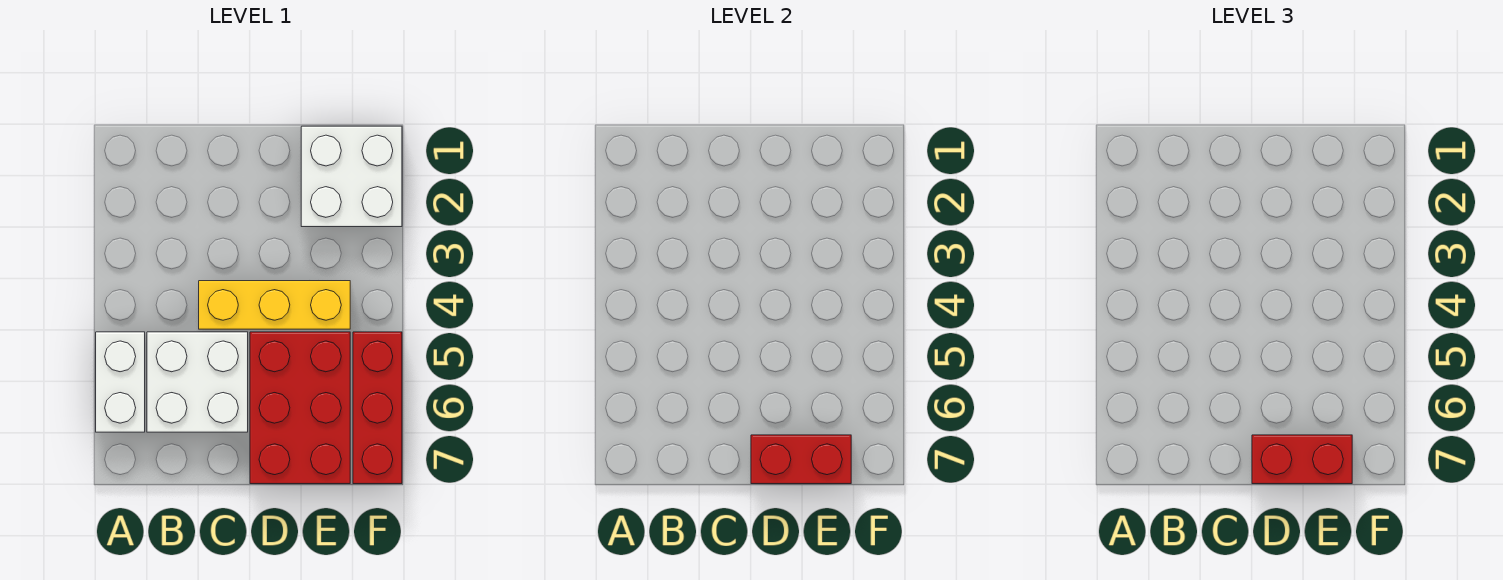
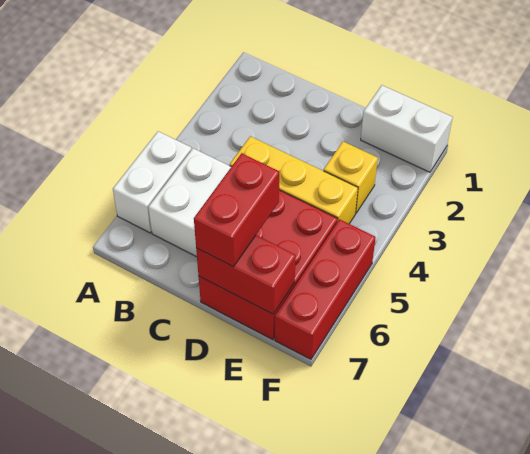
red brick D7:E7 level 3 -> red brick D6:D7 level 3
white brick E1:F2 level 1 -> white brick E1:F1 level 1
none -> yellow brick E3 level 1

